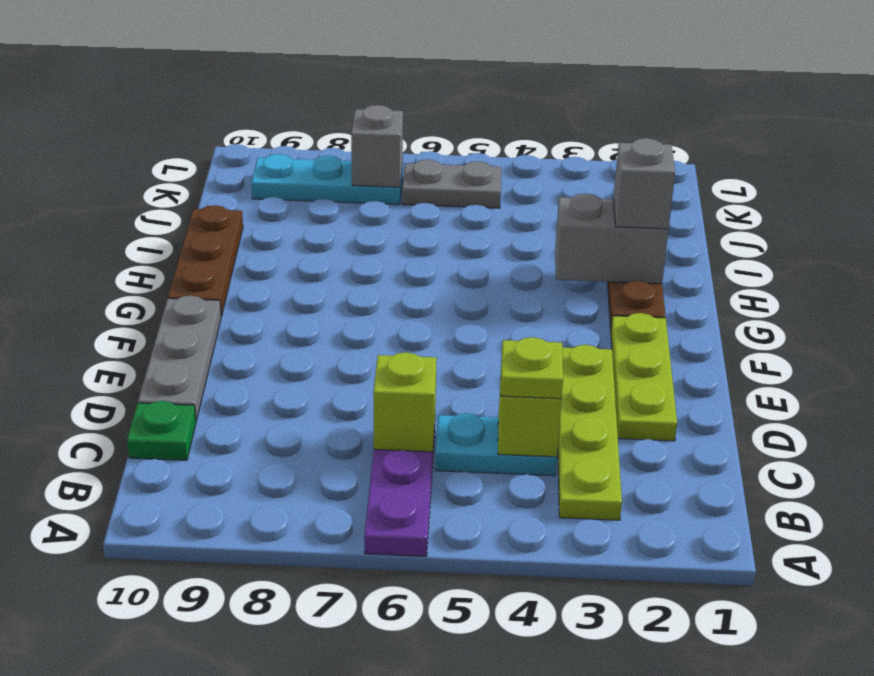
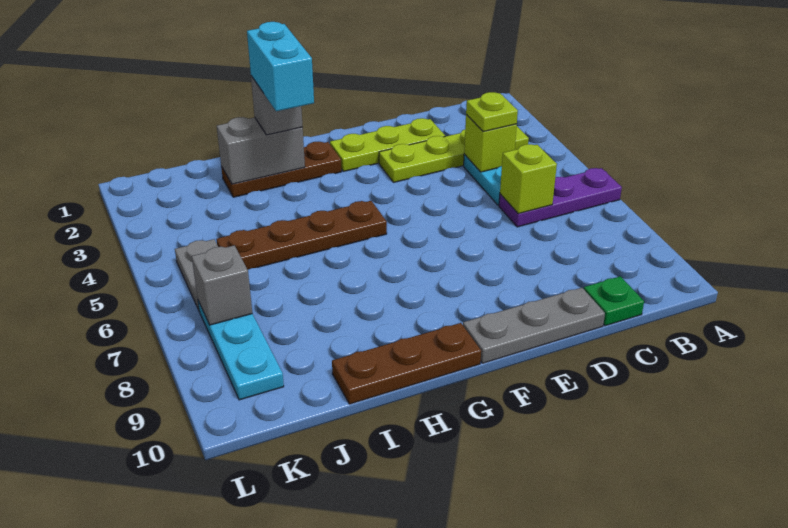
none -> brown plate G5:J5 level 1
grey brick H2:H3 level 2 -> grey brick H2:I2 level 2
none -> cyan brick H2:H3 level 4

